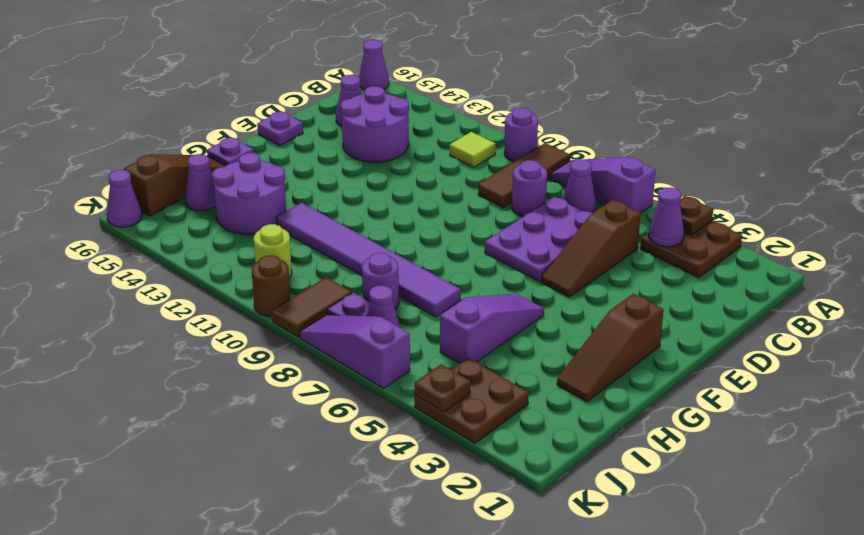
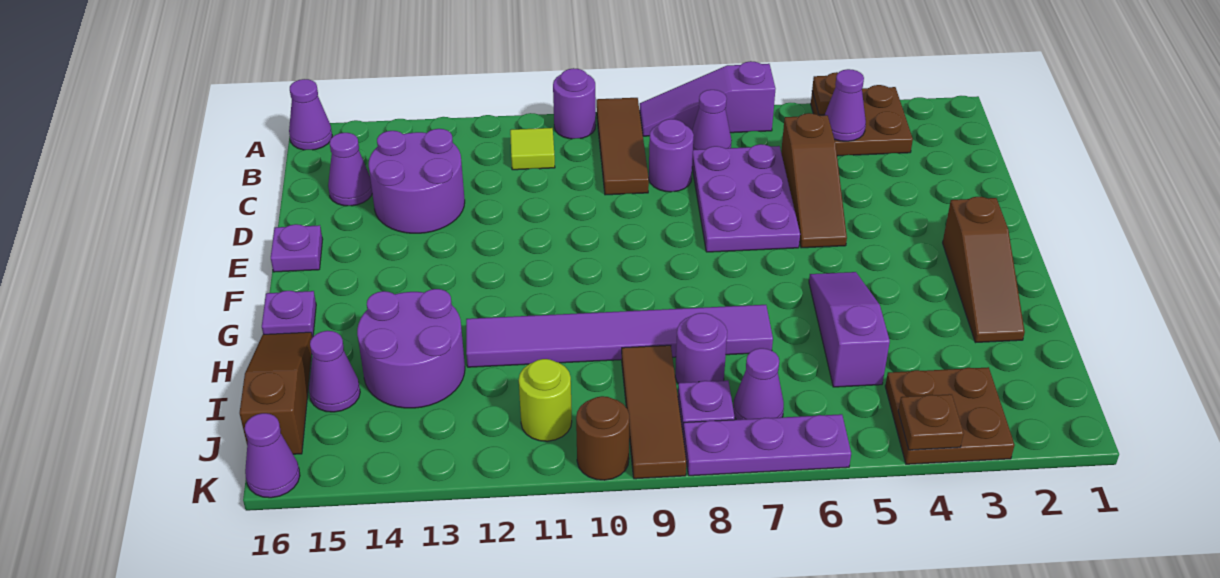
brown tile J9:K9 level 1 -> brown tile I9:K9 level 1
purple slope K6:K8 level 1 top 6 -> purple plate K6:K8 level 1

